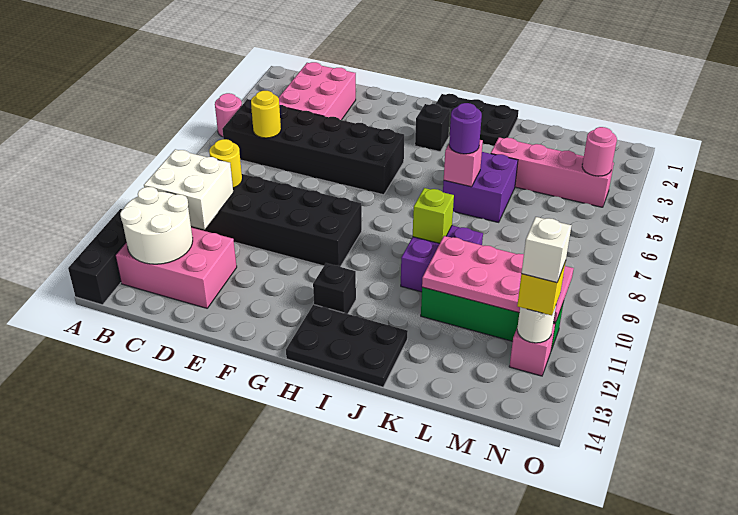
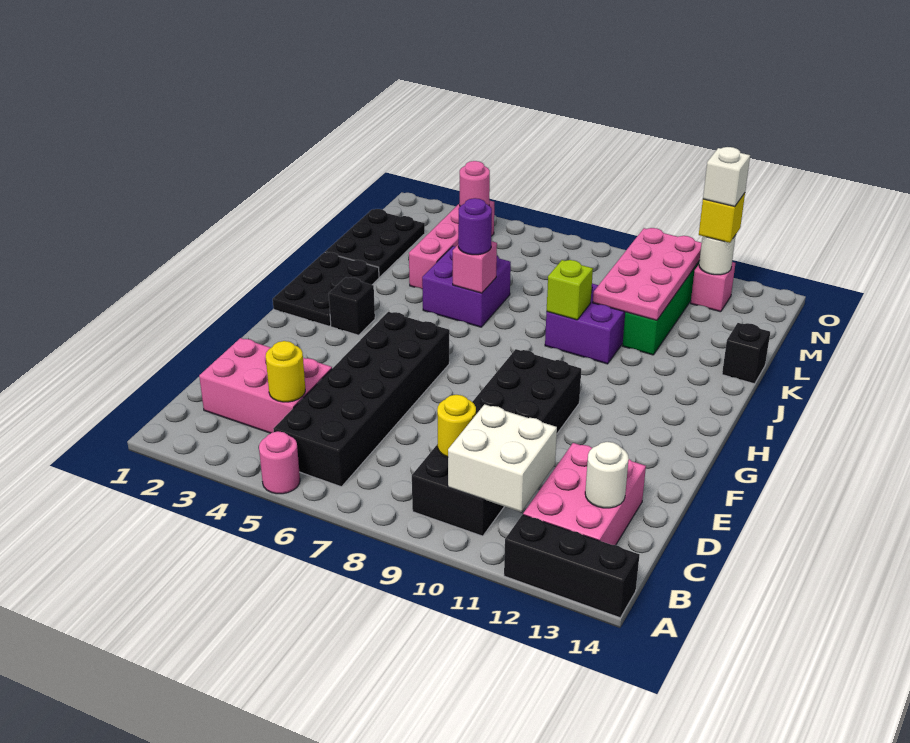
white round brick B12:C13 level 2 -> white round brick C13 level 2
yellow round brick C6 level 2 -> yellow round brick C4 level 2
black brick H12 level 1 -> black brick K14 level 1
black plate H13:J14 level 1 -> black plate K1:M2 level 1

